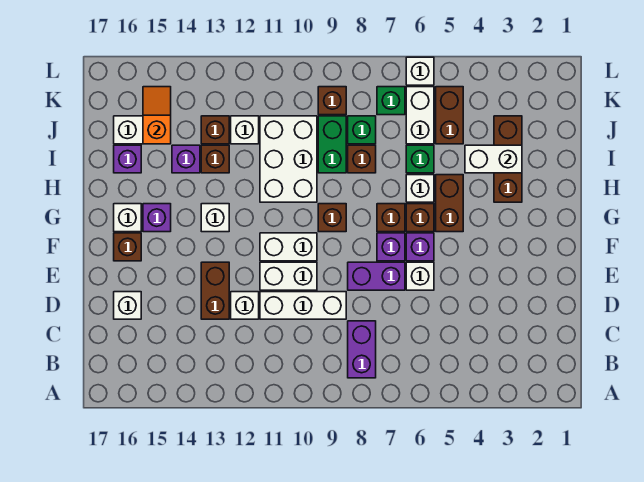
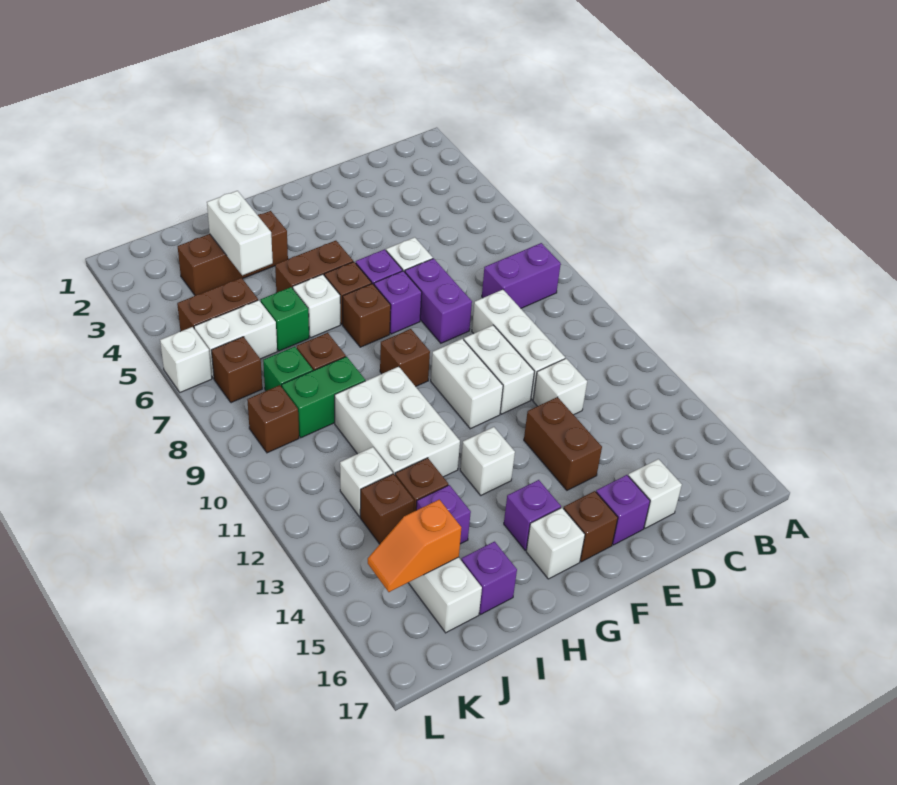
brown brick D13:E13 level 1 -> brown brick E13:E14 level 1
none -> purple brick E16 level 1
white brick H10:J11 level 1 -> white brick H10:I12 level 1
green brick K7 level 1 -> brown brick K7 level 1

